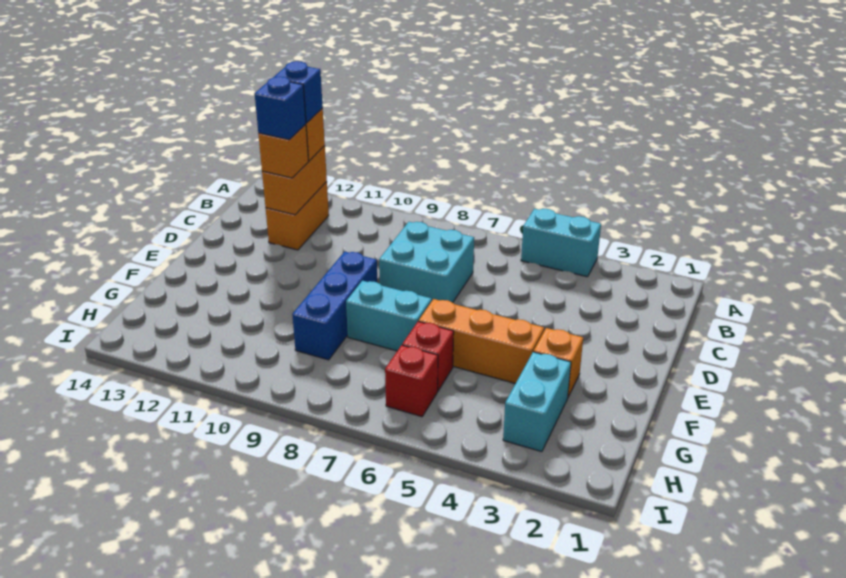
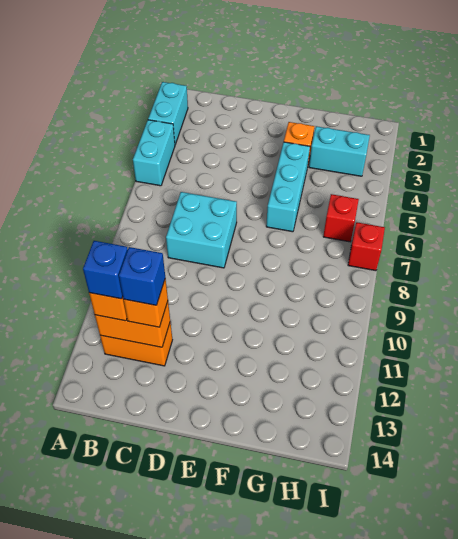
blue brick E9:G9 level 1 -> none
orange brick F4:F6 level 1 -> cyan brick F4:F6 level 1
cyan brick F7:F8 level 1 -> cyan brick A2:A3 level 1
red brick G6 level 1 -> red brick I7 level 1

